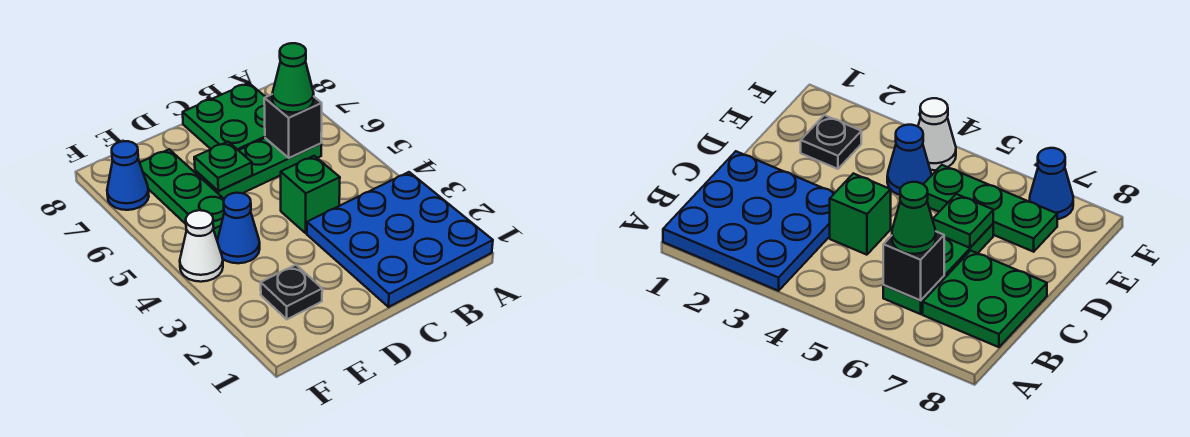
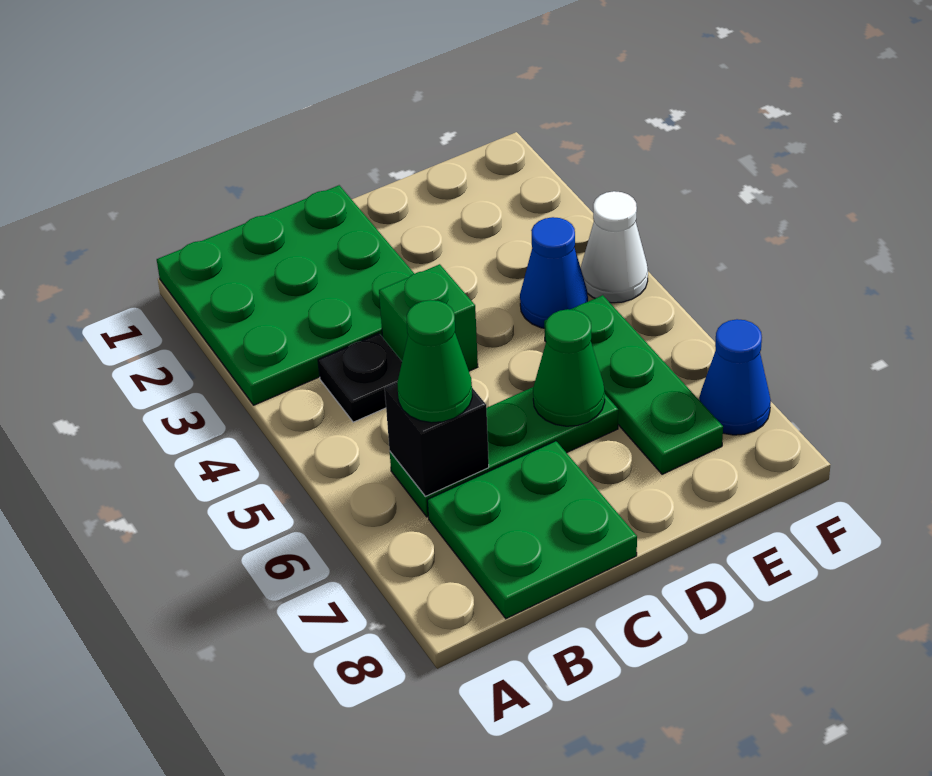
blue plate A1:C3 level 1 -> green plate A1:C3 level 1
green plate D6 level 2 -> green cone D6 level 2
black plate E2 level 1 -> black plate B4 level 1

